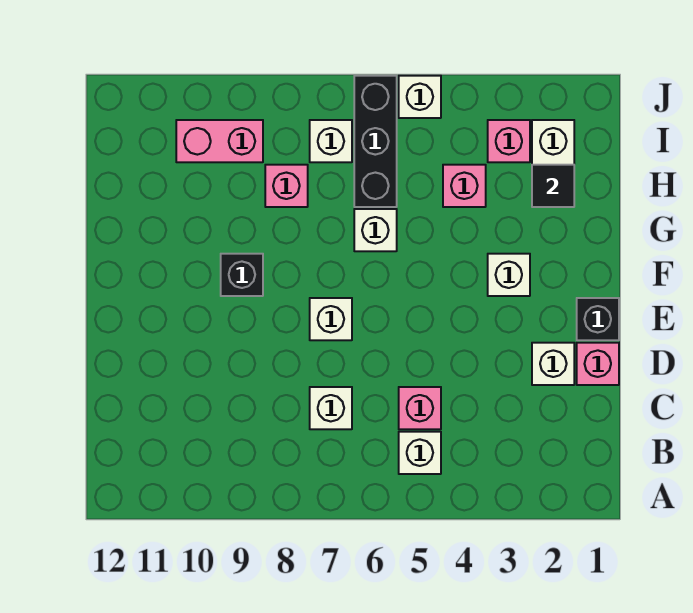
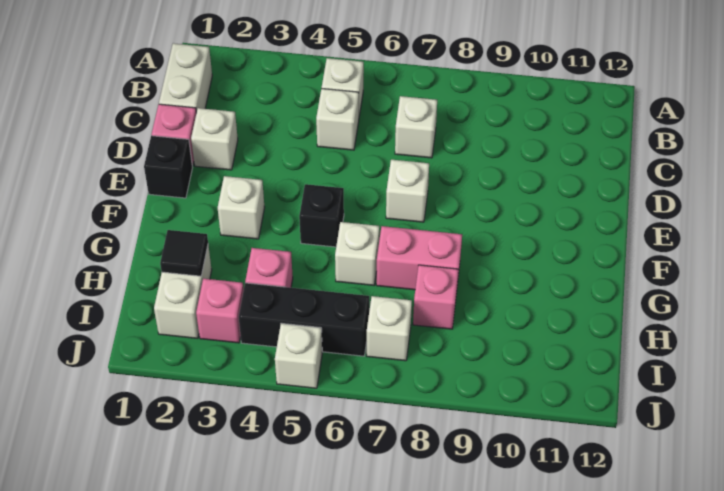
none -> white brick B1:C1 level 1
pink brick C5 level 1 -> white brick C5 level 1
black brick F9 level 1 -> black brick F5 level 1
black brick H6:J6 level 1 -> black brick I4:I6 level 1
pink brick I9:I10 level 1 -> pink brick G7:G8 level 1

